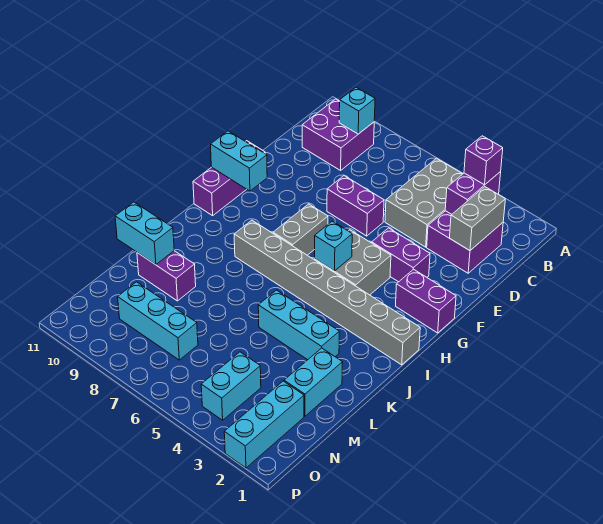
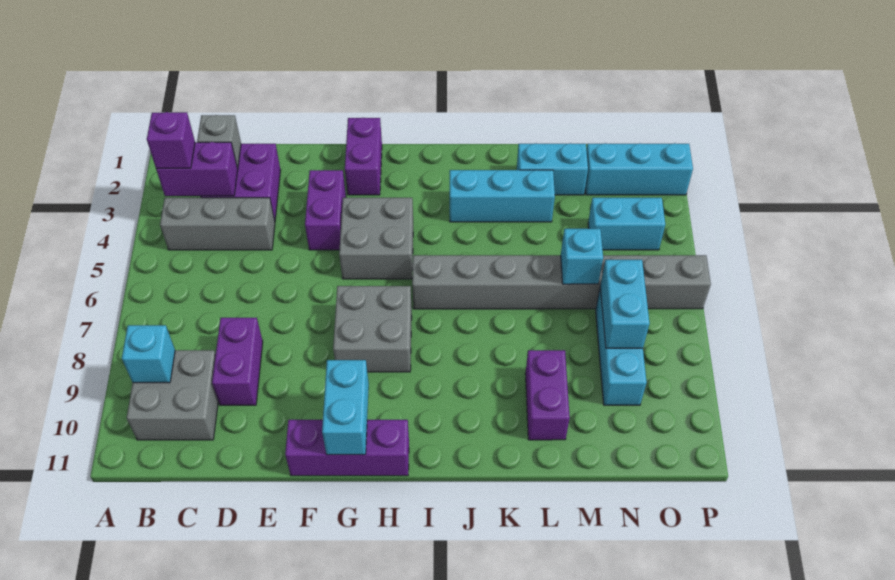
grey brick B4:D5 level 1 -> grey brick B4:D4 level 1
purple brick B9:C10 level 1 -> grey brick B9:C10 level 1
grey brick C2:D2 level 2 -> grey brick C2 level 2
purple brick E6:E7 level 1 -> purple brick D8:D9 level 1
grey brick G7:H7 level 1 -> grey brick G7:H8 level 1
cyan brick H5 level 2 -> cyan brick M6 level 2
grey brick I1:I8 level 1 -> grey brick I6:P6 level 1
cyan brick K3:K5 level 1 -> cyan brick J3:L3 level 1
cyan brick L10:L11 level 2 -> cyan brick N7:N8 level 2

